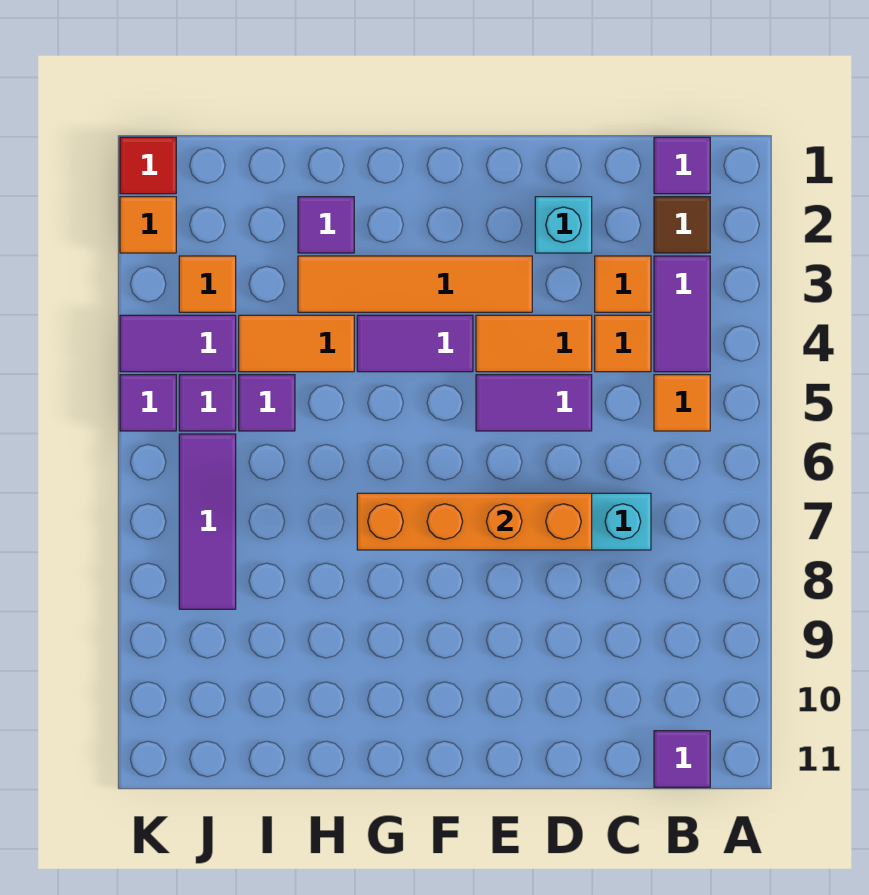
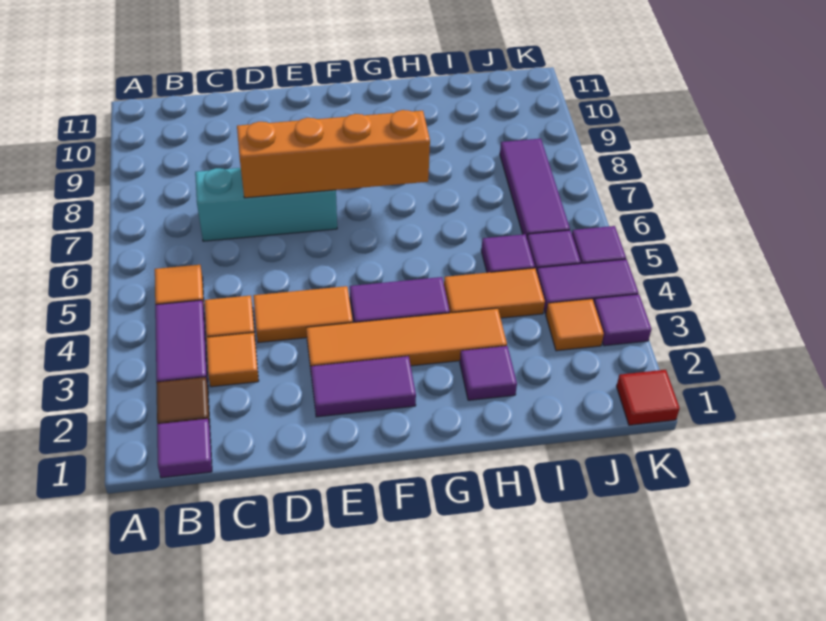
purple tile B11 level 1 -> purple tile K3 level 1
cyan brick D2 level 1 -> none
purple tile D5:E5 level 1 -> purple tile E2:F2 level 1
orange tile K2 level 1 -> none

